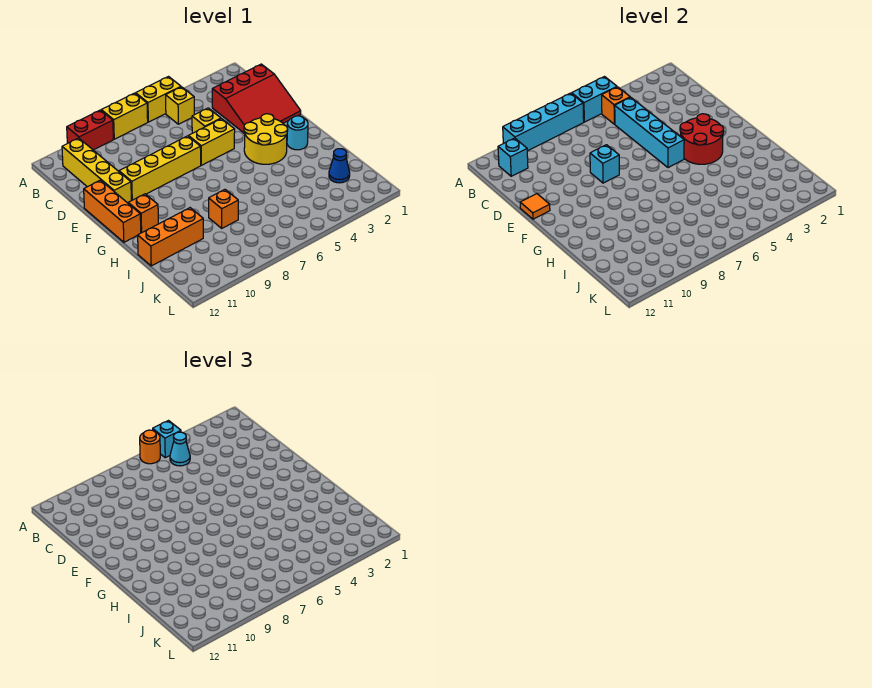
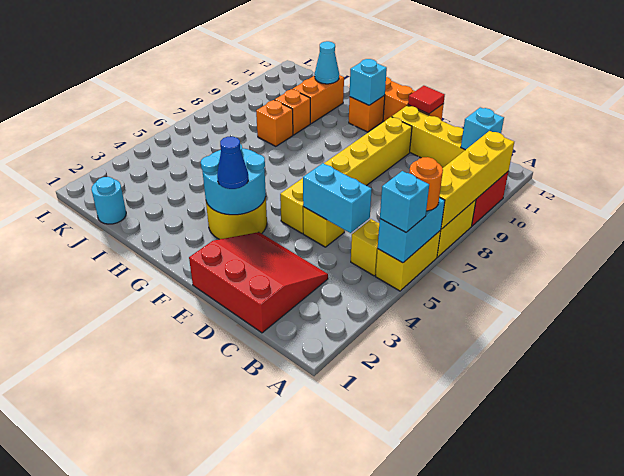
cyan brick A7:A10 level 2 -> yellow brick A7:A10 level 2
orange brick B5 level 2 -> orange brick I9 level 1
cyan cone B5 level 3 -> cyan cone I11 level 2
red slope C1:E3 level 1 top C -> red slope C1:E3 level 1 top 1
cyan brick C5:F5 level 2 -> cyan brick C5:D5 level 2
cyan brick E8 level 2 -> cyan brick G11 level 2
orange tile E12 level 2 -> red tile E12 level 2
red round brick F3:G4 level 2 -> cyan round brick F3:G4 level 2
cyan round brick G2 level 1 -> cyan round brick J1 level 1
orange brick I10:I12 level 1 -> orange brick I10:I11 level 1
blue cone J2 level 1 -> blue cone F3 level 3

